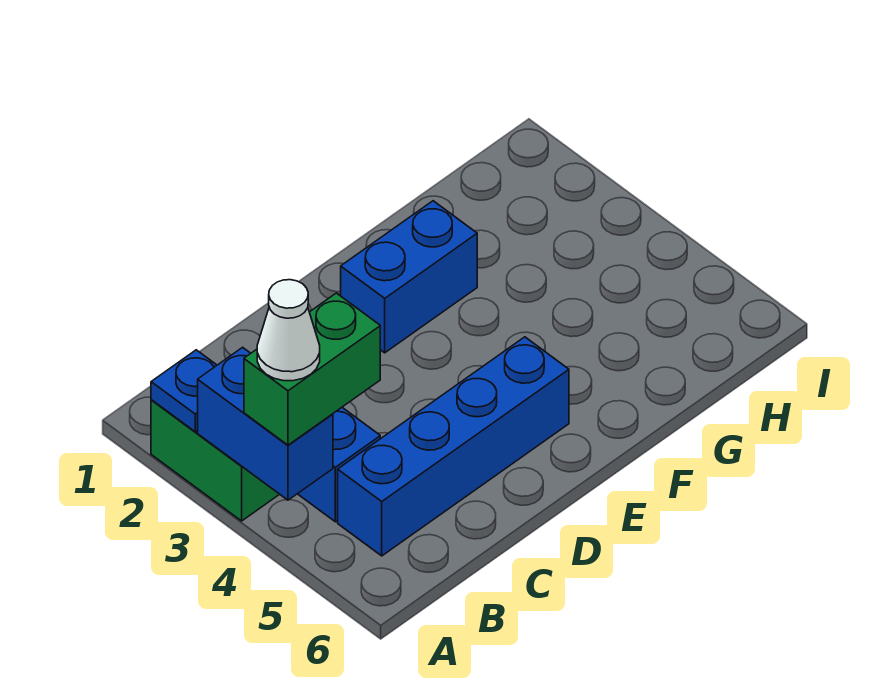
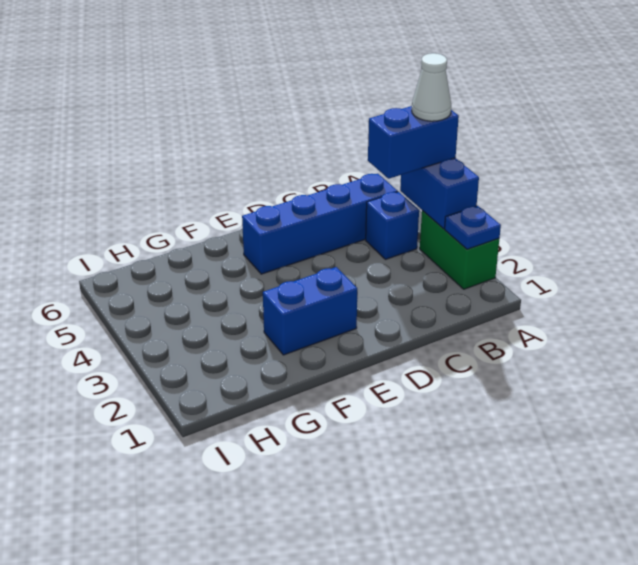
green brick A4:B4 level 3 -> blue brick A4:B4 level 3

